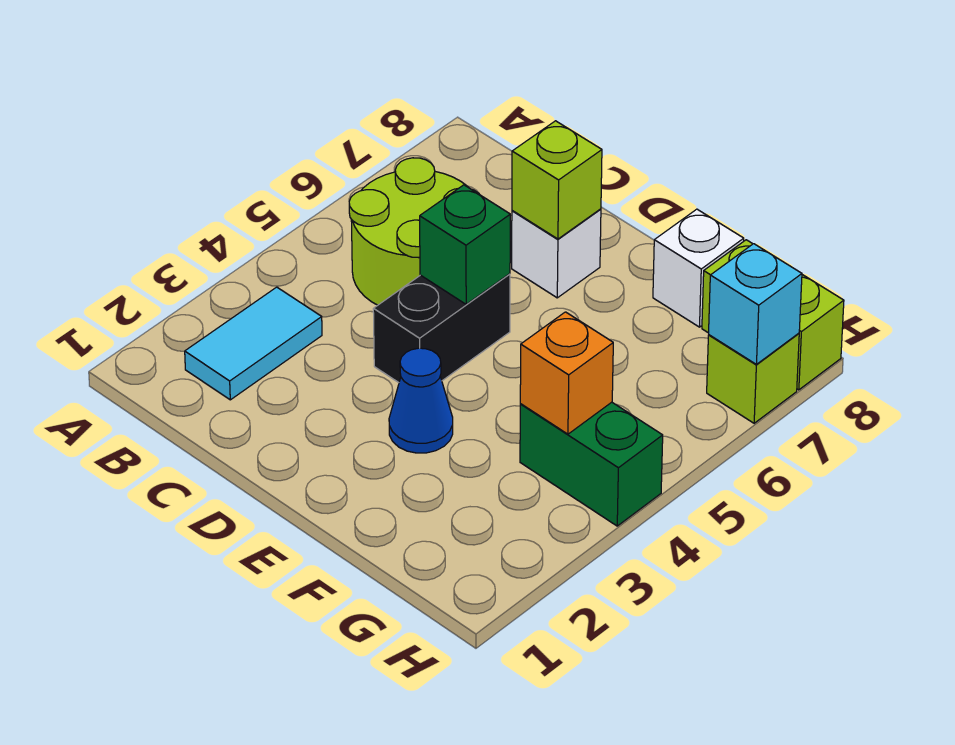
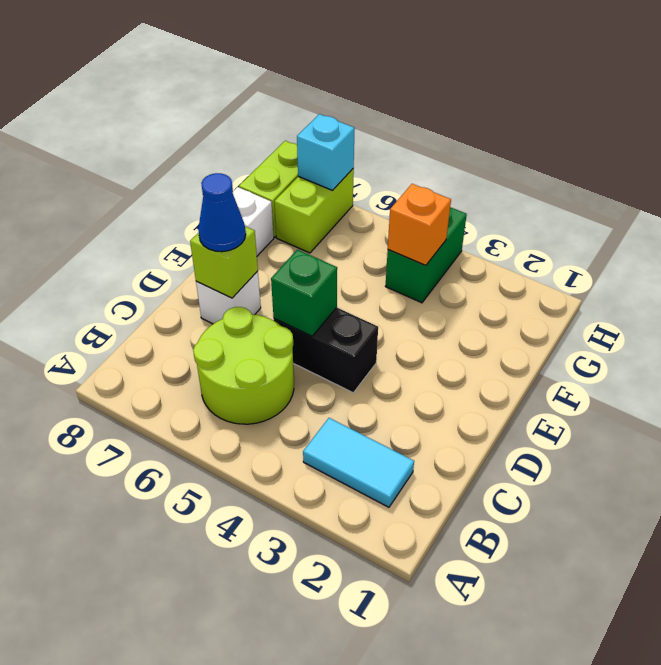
blue cone E3 level 1 -> blue cone D7 level 3
lime brick H7 level 1 -> lime brick G7:H7 level 1

